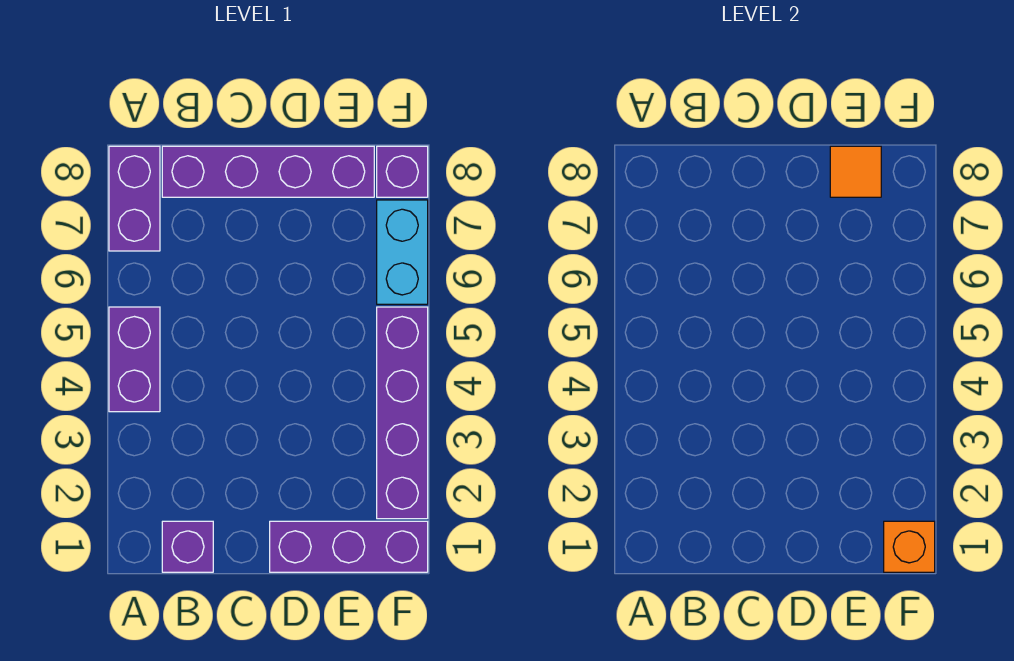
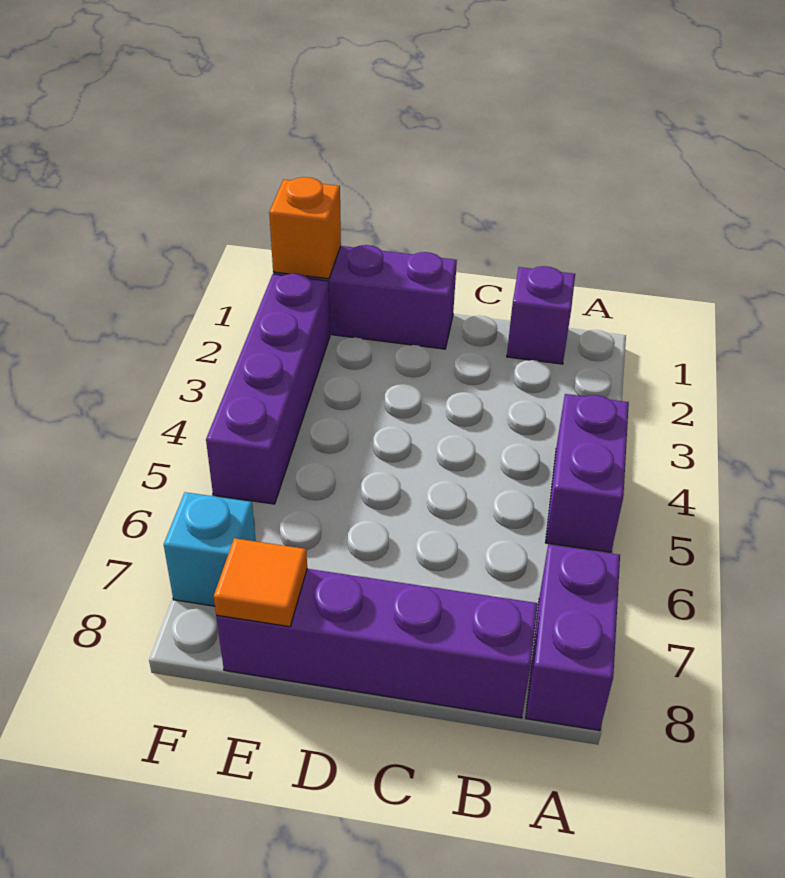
cyan brick F6:F7 level 1 -> cyan brick F7 level 1
purple brick F8 level 1 -> none

